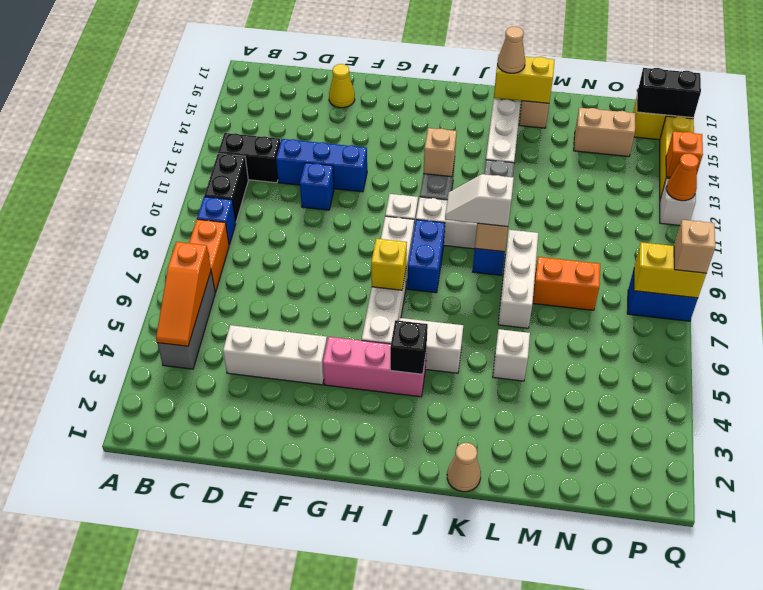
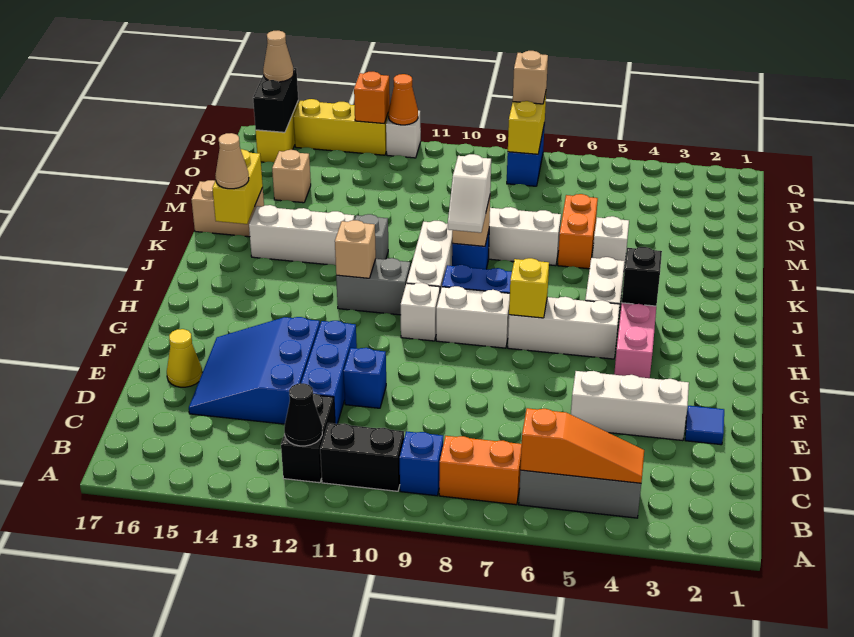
none -> black cone B12 level 2
white brick D4:F4 level 1 -> white brick E3:E5 level 1
none -> blue slope D13:F15 level 1 top 13
none -> blue tile E2 level 1
tan cone K1 level 1 -> tan cone Q16 level 3
orange brick M8:N8 level 1 -> orange brick L6:M6 level 1
tan brick N15:O15 level 1 -> tan brick N15 level 1

